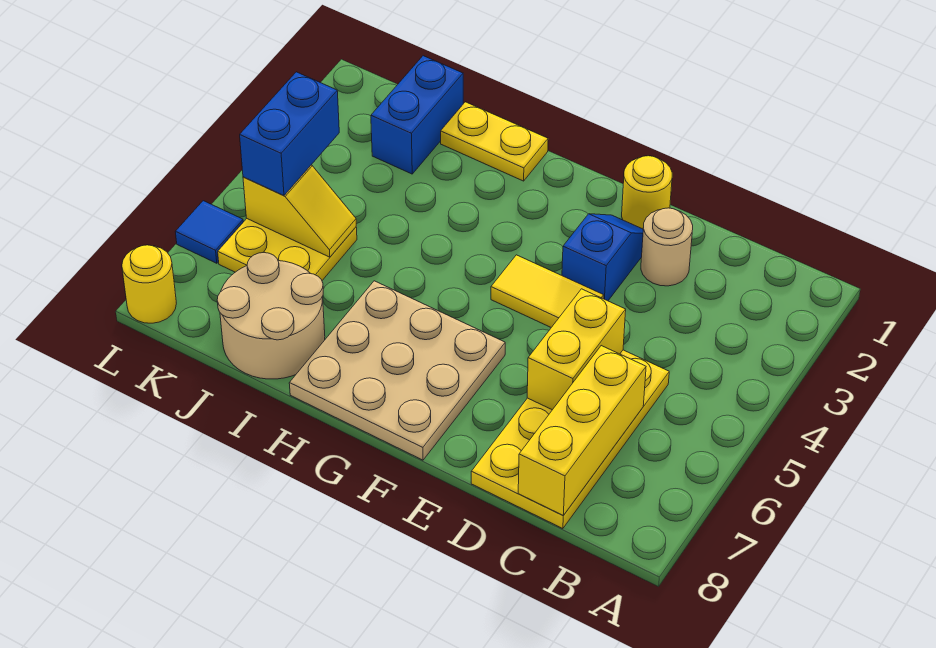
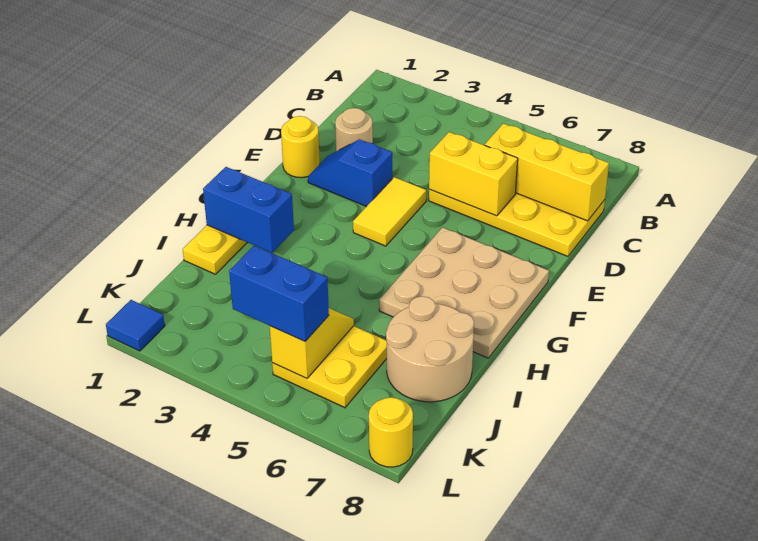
blue brick J1:J2 level 1 -> blue brick H1:H2 level 2
blue tile L6 level 1 -> blue tile L1 level 1

